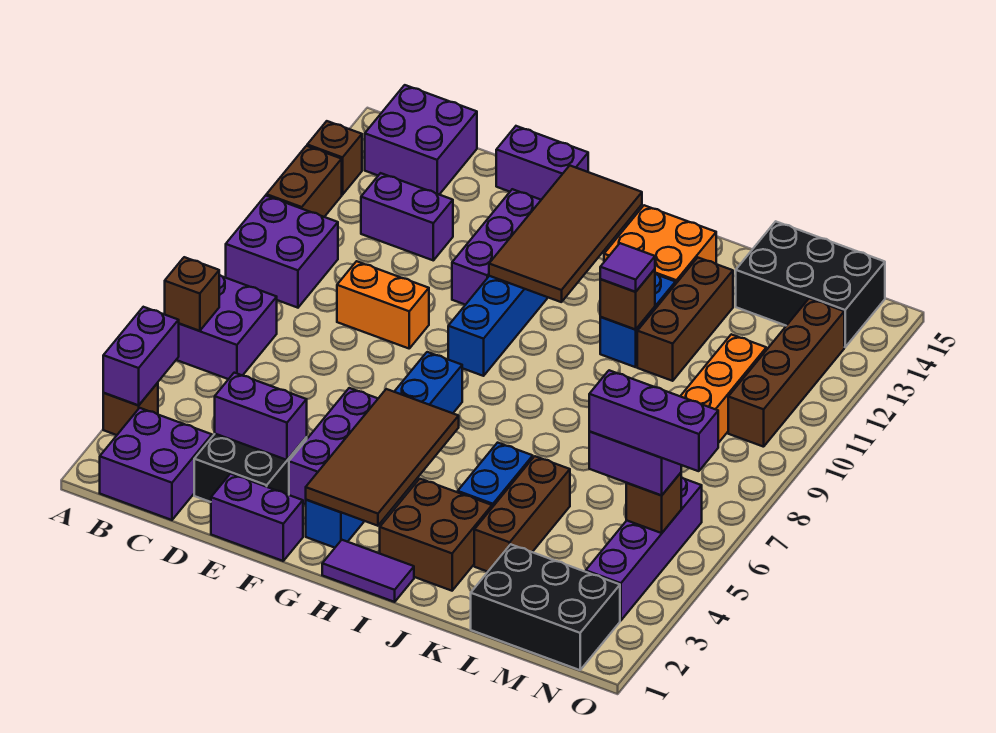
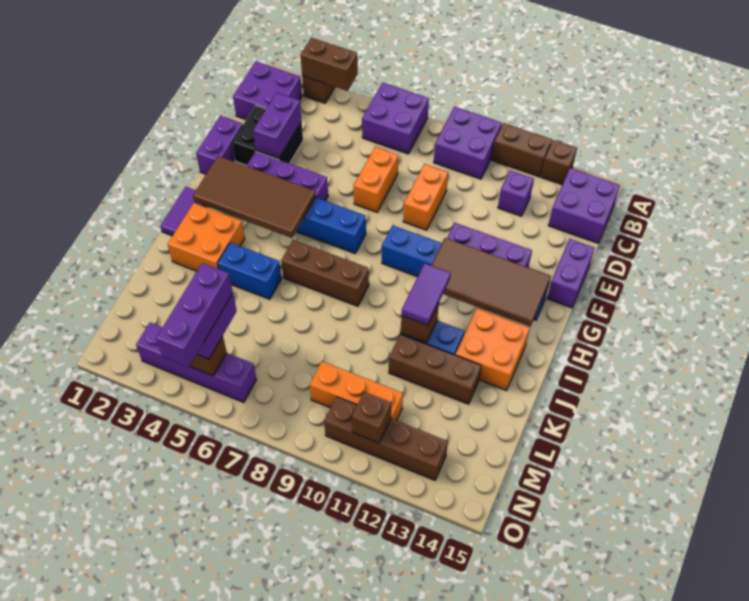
purple brick A3:A4 level 2 -> brown brick A3:A4 level 2
brown brick A6 level 2 -> brown brick N11 level 2
purple brick C12:D12 level 1 -> purple brick C12 level 1
none -> orange brick D7:E7 level 1
brown brick I2:J3 level 1 -> orange brick I2:J3 level 1
purple tile J11 level 3 -> purple tile I11:J11 level 3
brown brick K3:K5 level 1 -> brown brick I6:I8 level 1
black brick L1:N2 level 1 -> none
black brick L14:N15 level 1 -> none

